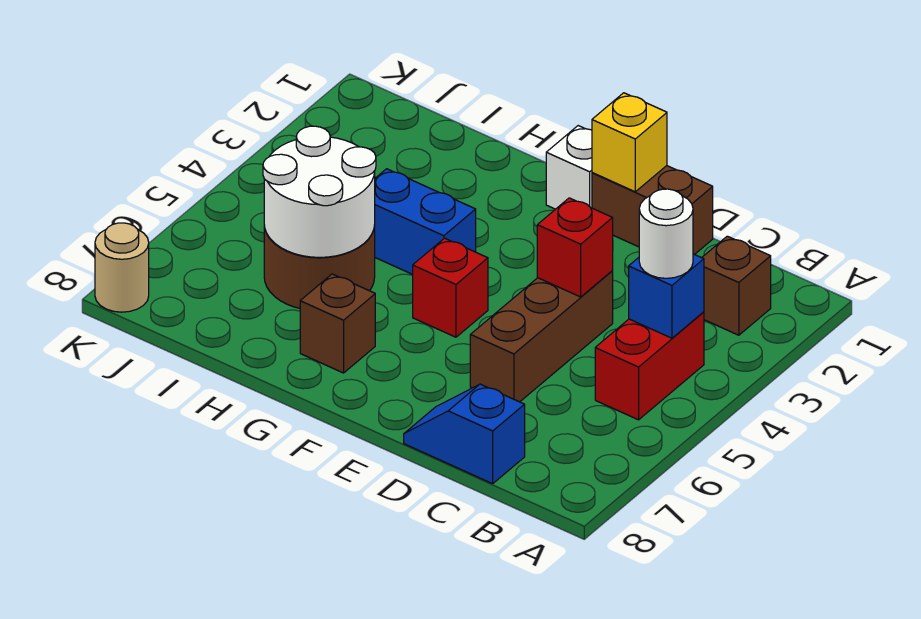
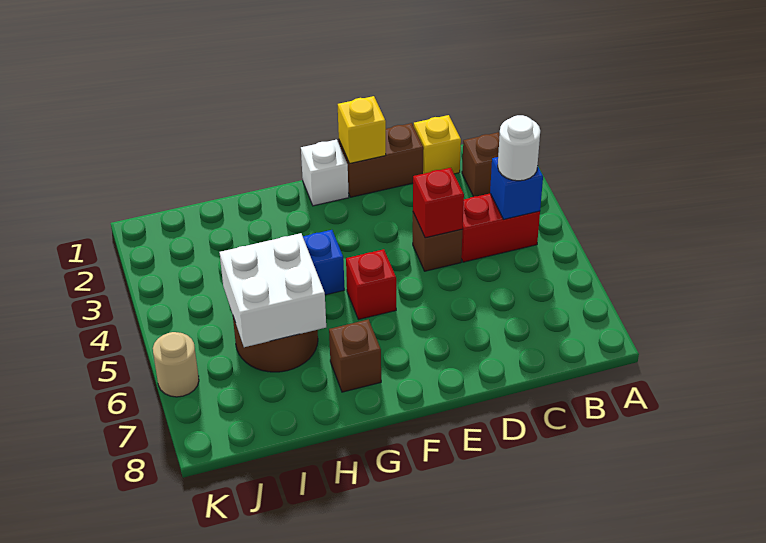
red brick B4:B5 level 1 -> red brick B4:C4 level 1
none -> yellow brick C1 level 1
blue slope C8:D8 level 1 top C -> none
brown brick D4:D6 level 1 -> brown brick D4 level 1
white round brick H5:I6 level 2 -> white brick H5:I6 level 2
tan round brick K8 level 1 -> tan round brick K6 level 1

